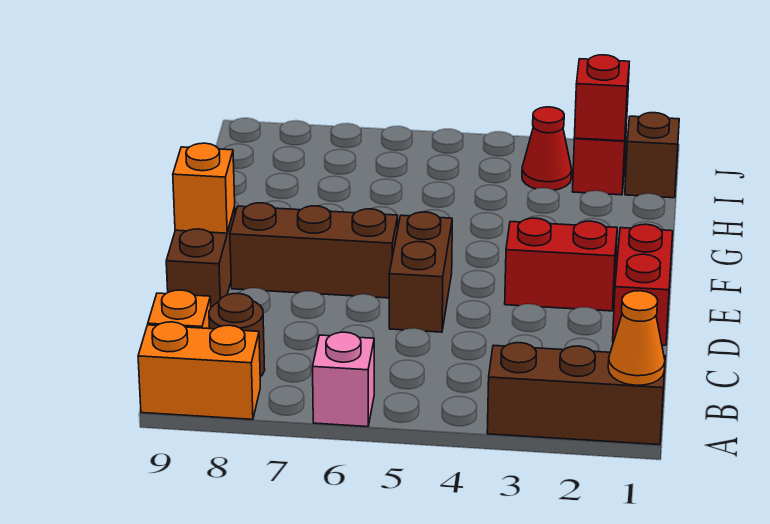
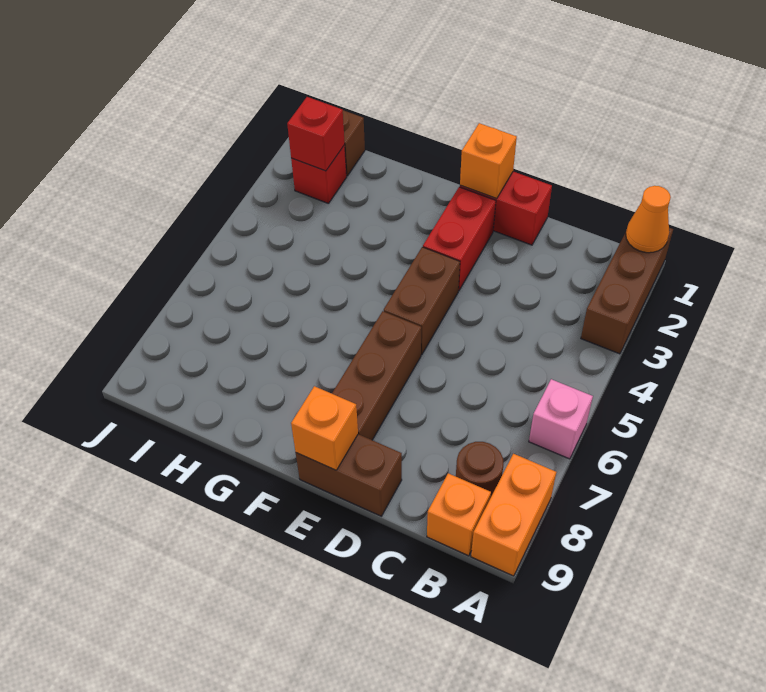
brown brick D5:E5 level 1 -> brown brick E4:E5 level 1
none -> orange brick E1 level 2
red cone I3 level 1 -> none

